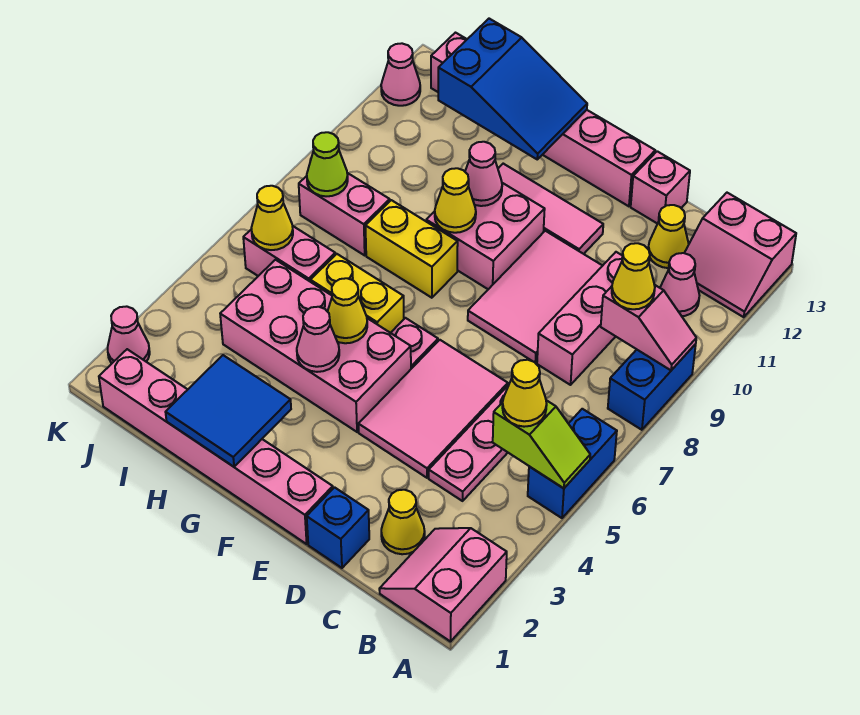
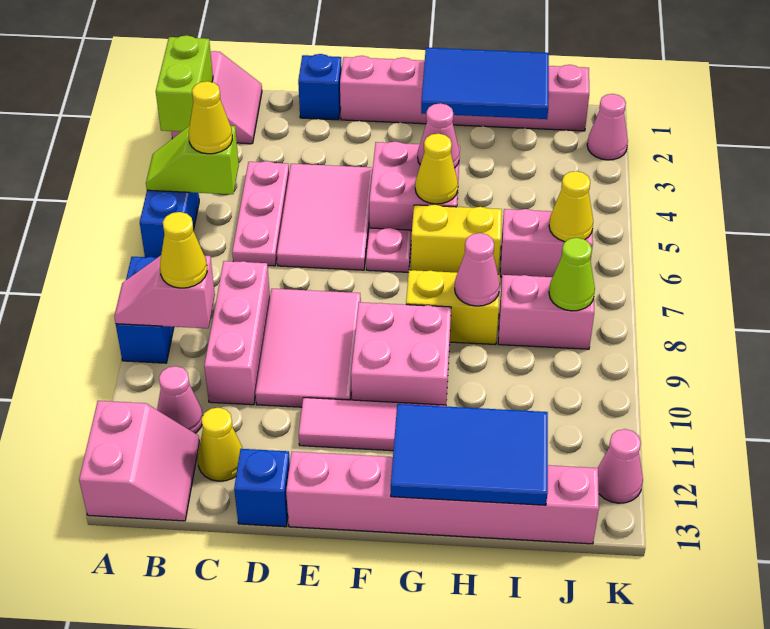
none -> lime brick A2:A3 level 2
pink slope A12:B13 level 1 top 13 -> pink slope A12:B13 level 1 top A
yellow cone C2 level 1 -> none
pink brick D13 level 1 -> blue brick D13 level 1
pink brick F4:I5 level 1 -> pink brick F4:G5 level 1
blue tile G1:H2 level 2 -> blue tile G1:I2 level 2
yellow cone G9 level 2 -> none
pink cone G10 level 2 -> pink cone H8 level 2
blue slope G12:I13 level 2 top I -> blue tile G12:I13 level 2

